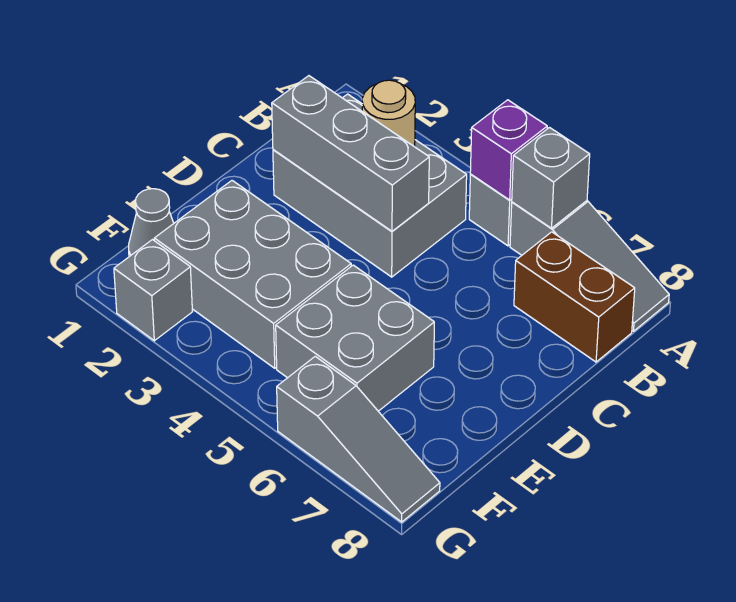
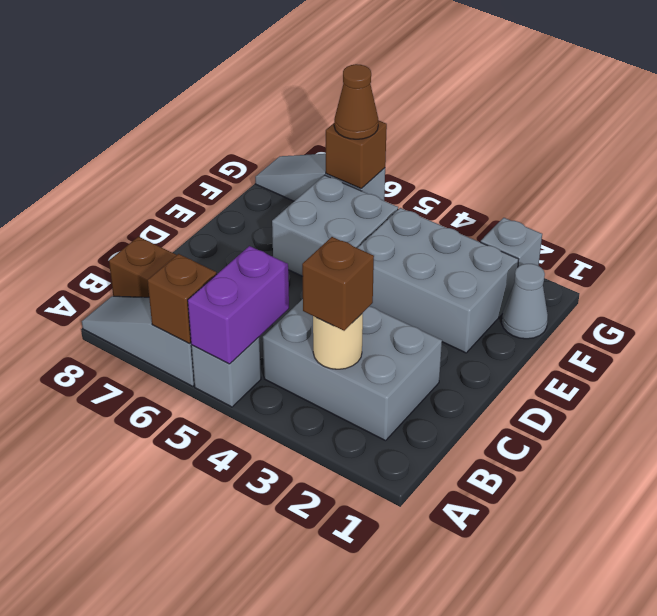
purple brick A5 level 2 -> purple brick A5:B5 level 2
grey brick A6 level 2 -> brown brick A6 level 2
none -> brown brick B3 level 3
grey brick C2:C4 level 2 -> none
none -> brown brick G6 level 2
none -> brown cone G6 level 3

